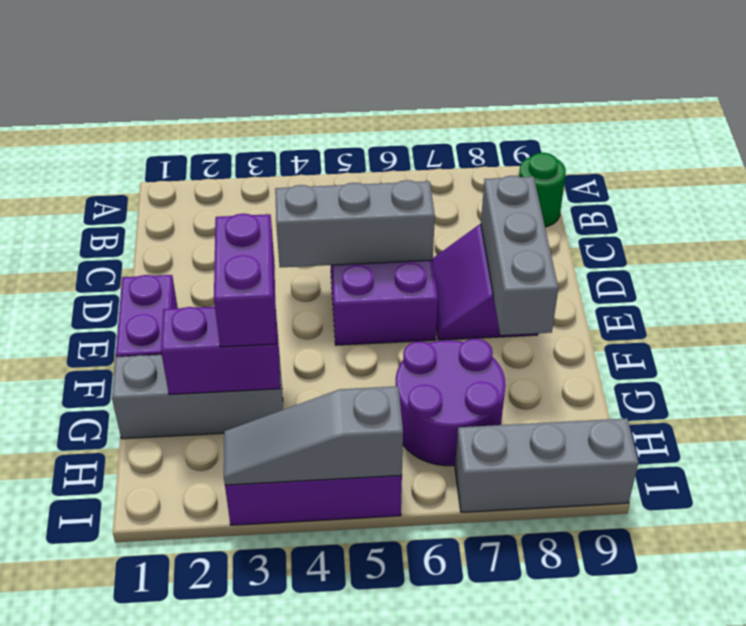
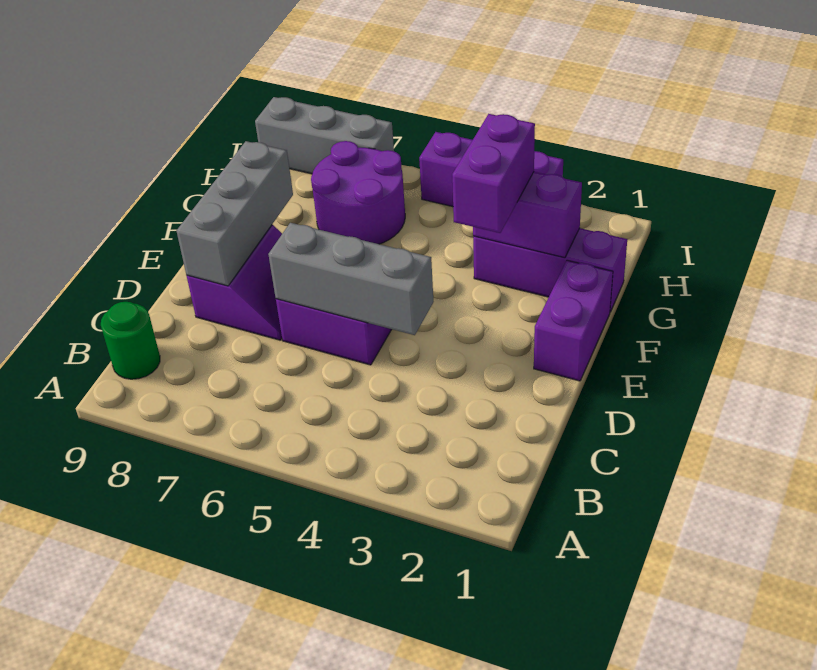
grey brick G1:G3 level 1 -> purple brick G1:G3 level 1
grey slope I3:I5 level 2 top 5 -> none

